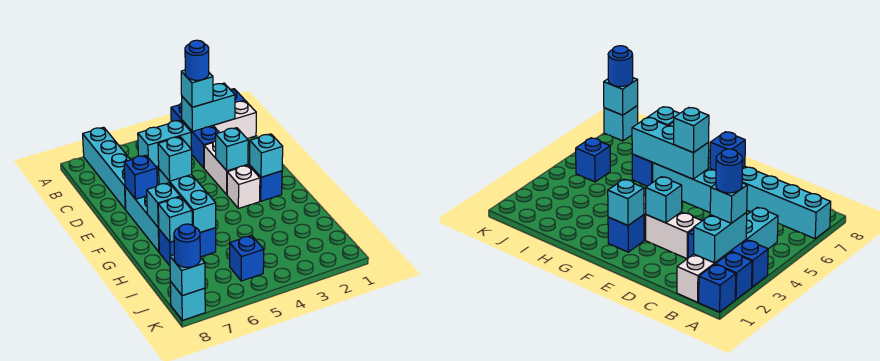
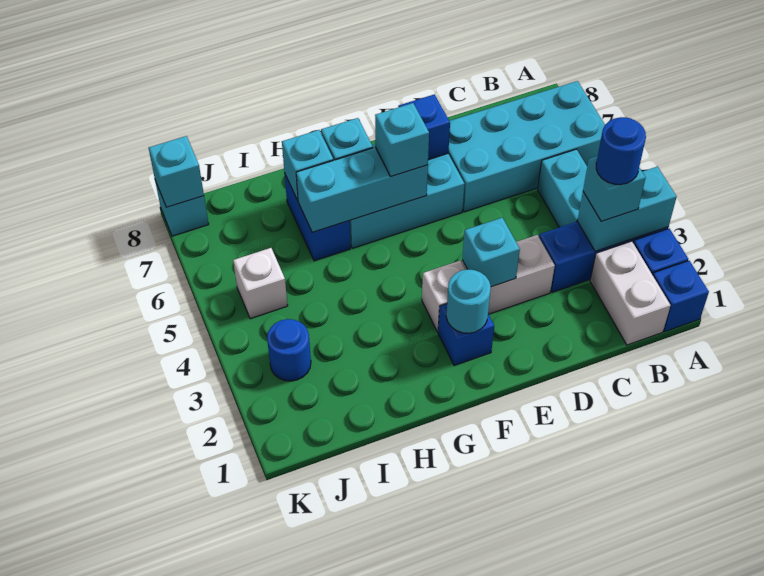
cyan brick A7:D7 level 1 -> cyan brick A6:D7 level 1
cyan brick B2:B3 level 2 -> cyan brick A3:B3 level 2
cyan brick F2 level 2 -> cyan round brick F2 level 2
blue brick J5 level 1 -> white brick J5 level 1
blue round brick K8 level 3 -> blue round brick J3 level 1

